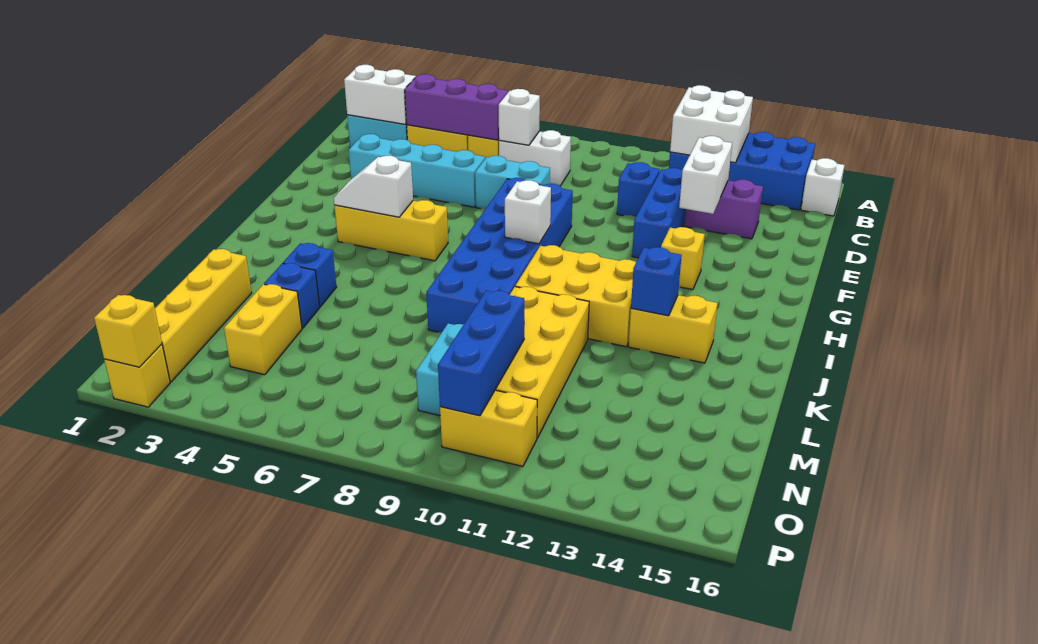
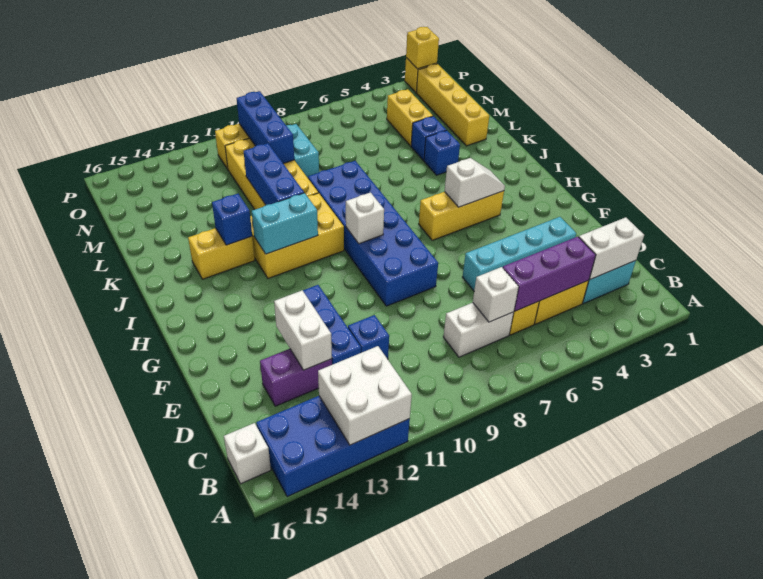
cyan brick E7:E8 level 1 -> cyan brick I11:I12 level 2
yellow brick G13 level 1 -> none
none -> blue brick J11:L11 level 2

